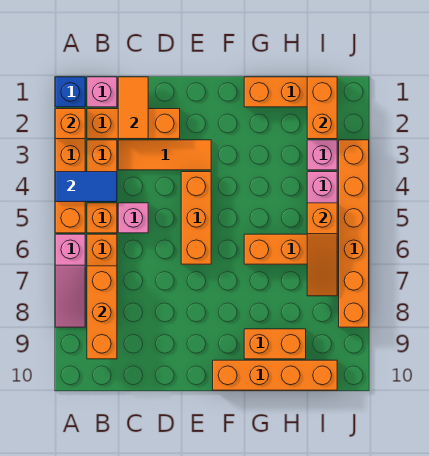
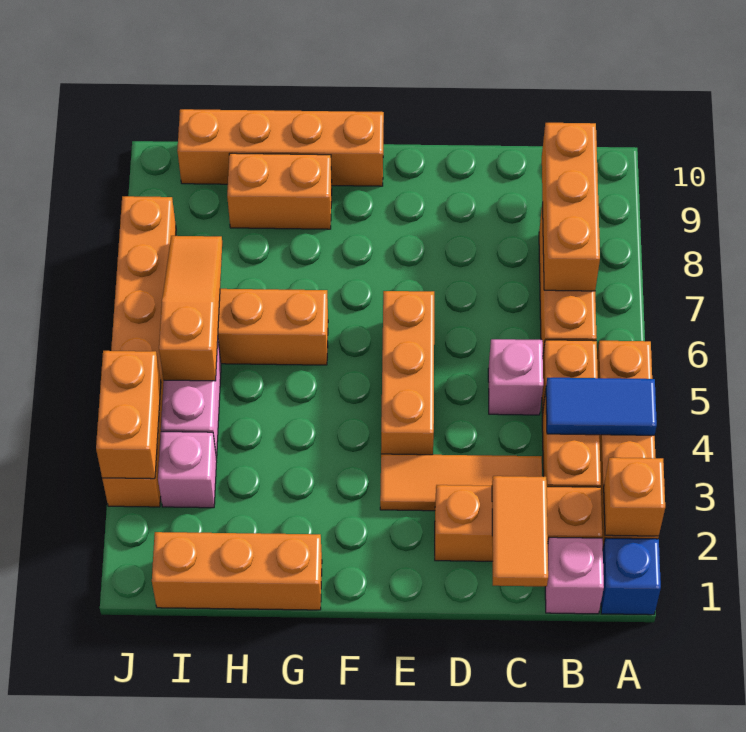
pink slope A6:A8 level 1 top 6 -> none
orange brick I1:I2 level 2 -> orange brick J3:J4 level 2

